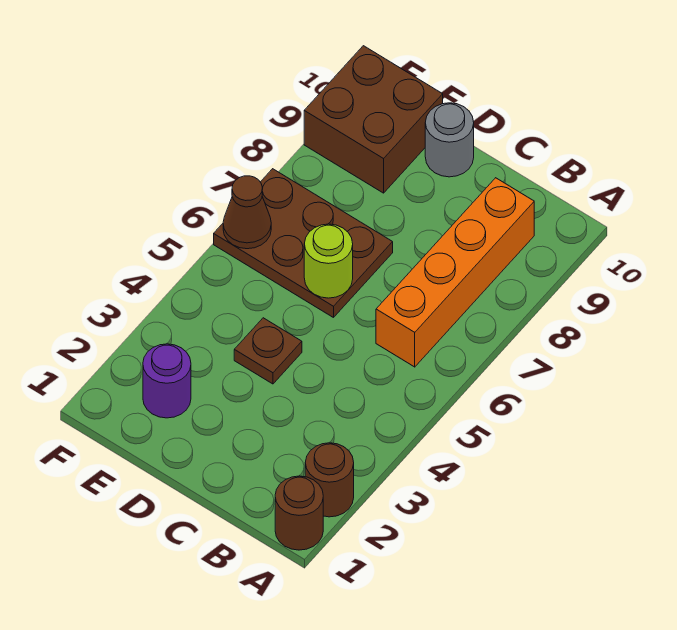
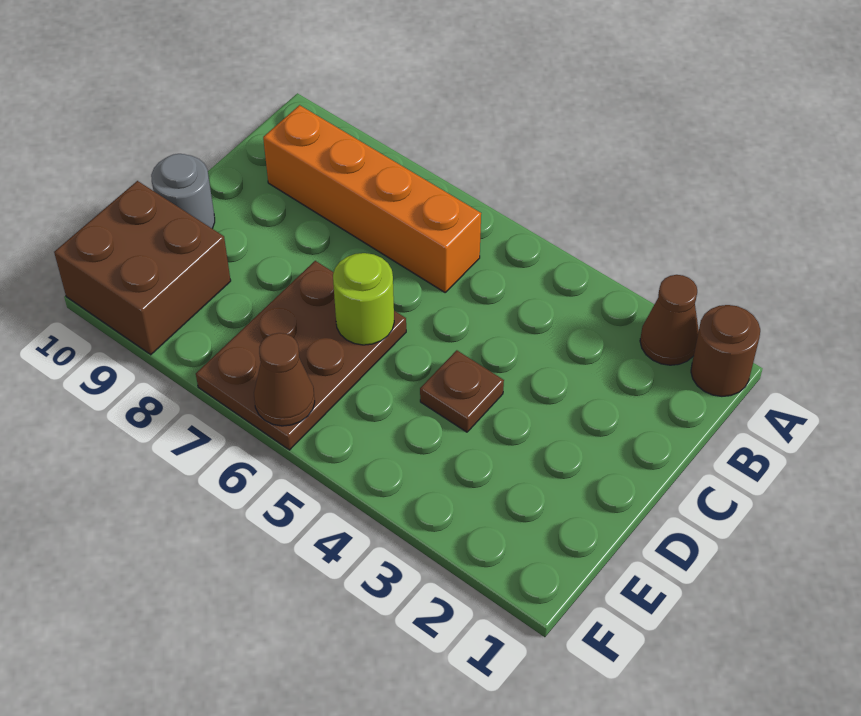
brown round brick A2 level 1 -> brown cone A2 level 1
purple round brick E2 level 1 -> none

